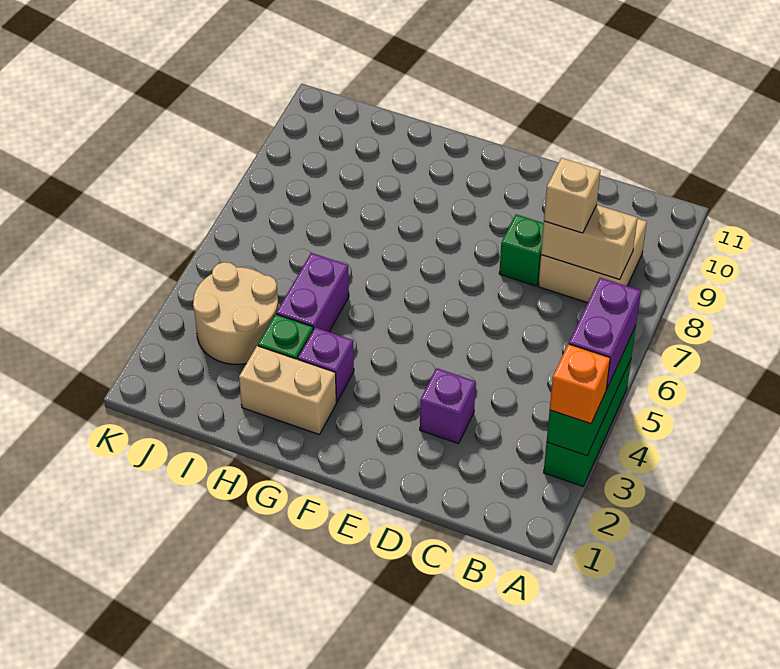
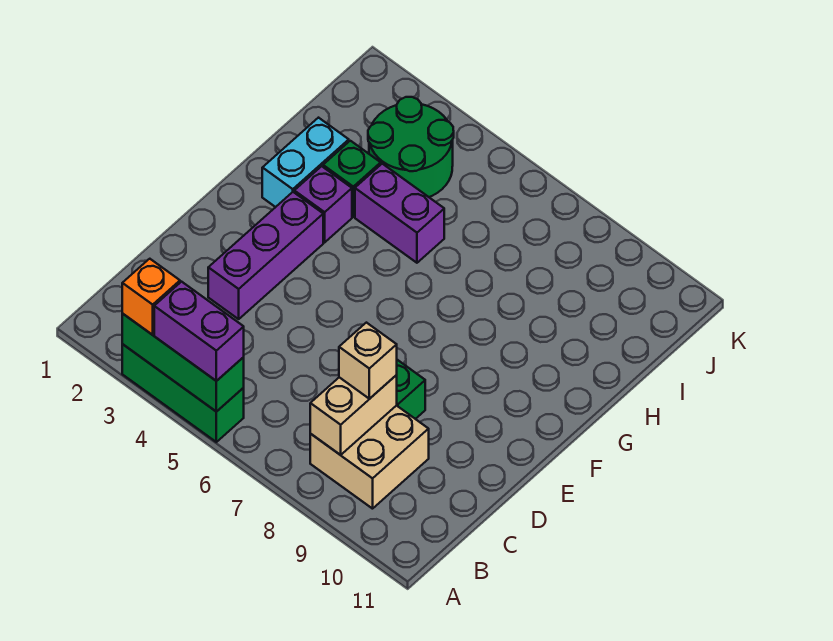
purple brick D3 level 1 -> purple brick D3:F3 level 1
tan brick G2:H2 level 1 -> cyan brick G2:H2 level 1
tan round brick I3:J4 level 1 -> green round brick I3:J4 level 1

